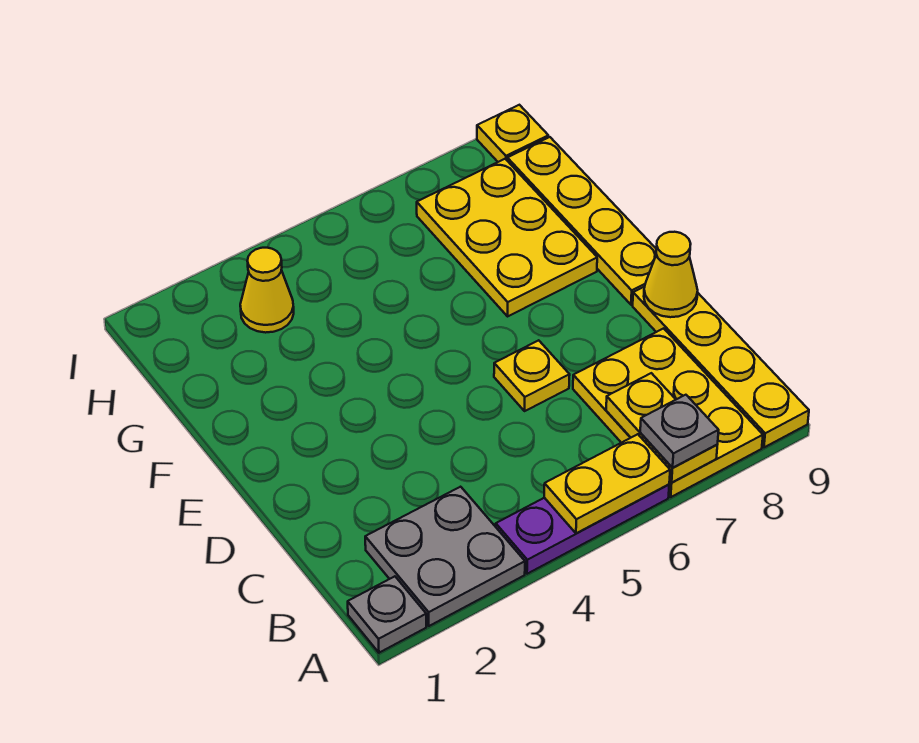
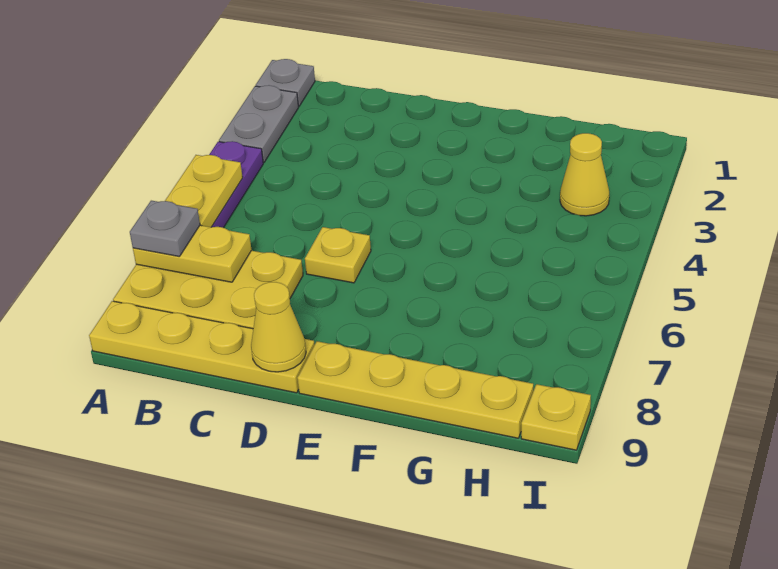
grey plate A2:B3 level 1 -> grey plate A2:A3 level 1
yellow plate F7:H8 level 1 -> none

